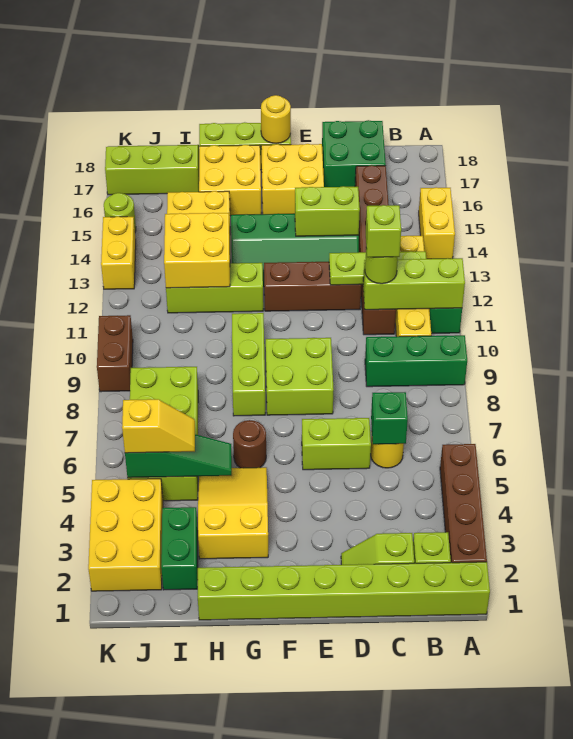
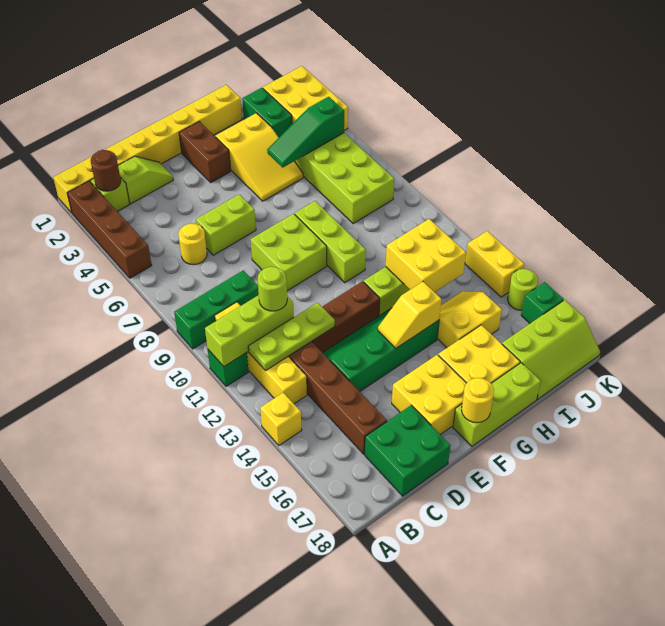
lime brick A1:H1 level 1 -> yellow brick A1:H1 level 1
yellow brick A14:A15 level 1 -> yellow brick A14 level 1
green brick C6 level 2 -> green brick K16 level 1
lime brick C11 level 4 -> none
lime brick D14:E14 level 2 -> none
brown round brick G6 level 1 -> brown round brick B2 level 2
yellow slope I5:J5 level 3 top J -> yellow slope F14:G14 level 2 top G
brown brick K9:K10 level 1 -> brown brick F2:F3 level 1

